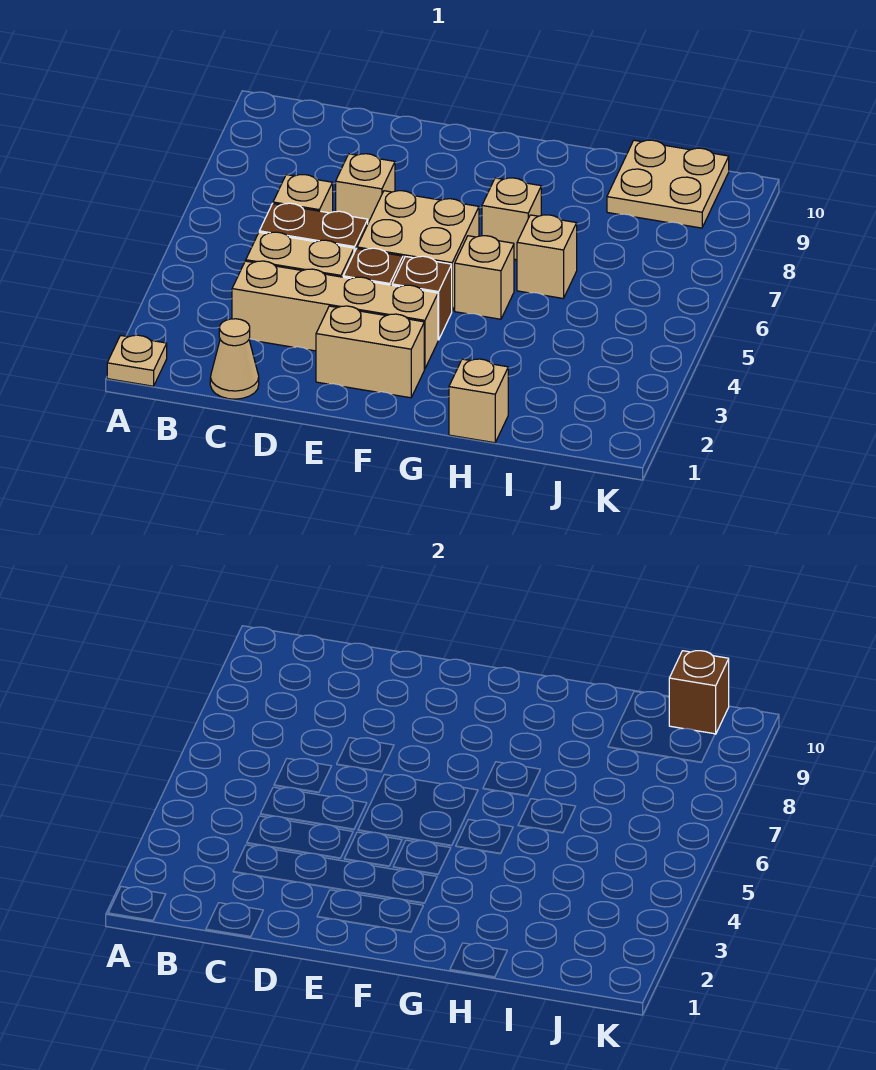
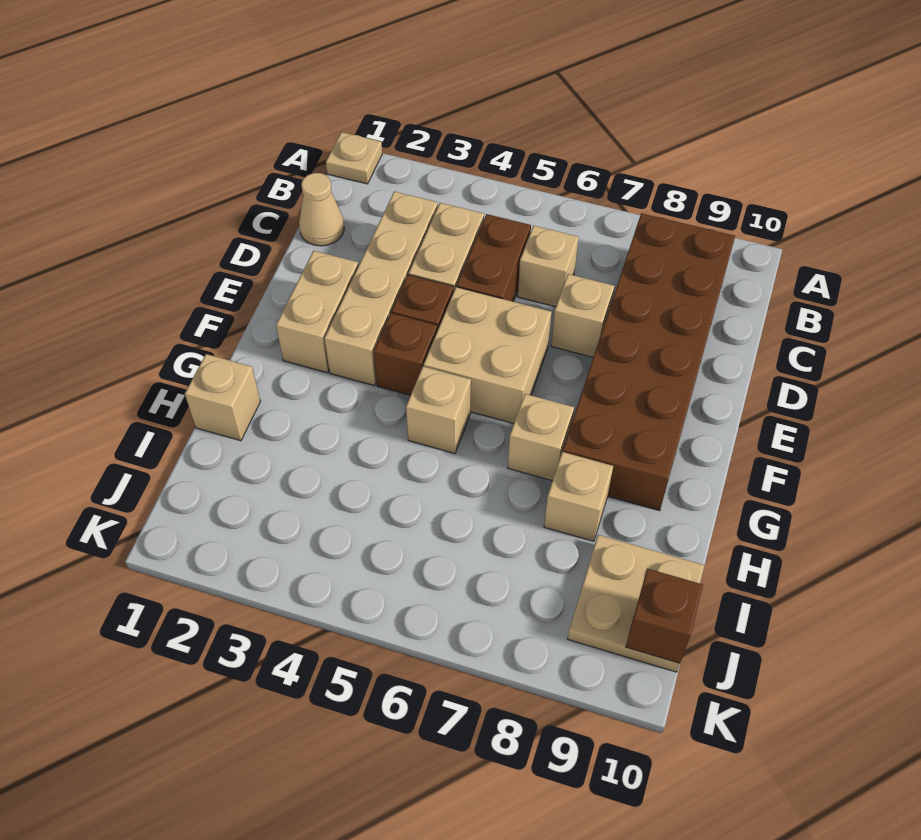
none -> brown brick B8:G9 level 1
tan brick H6 level 1 -> tan brick H8 level 1

